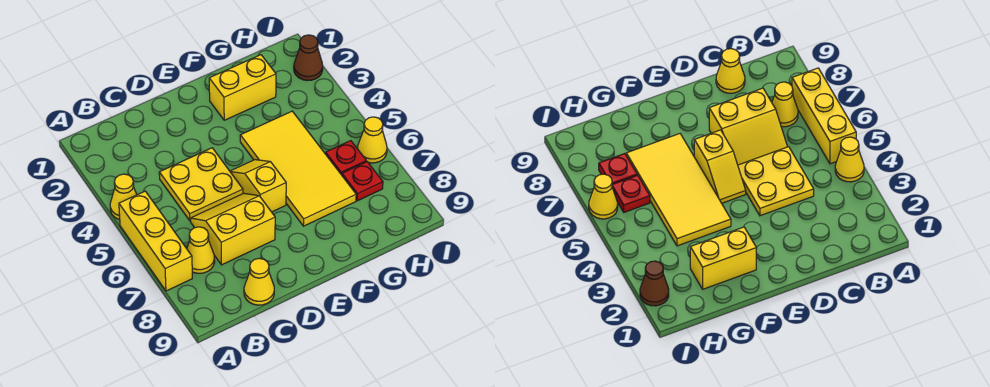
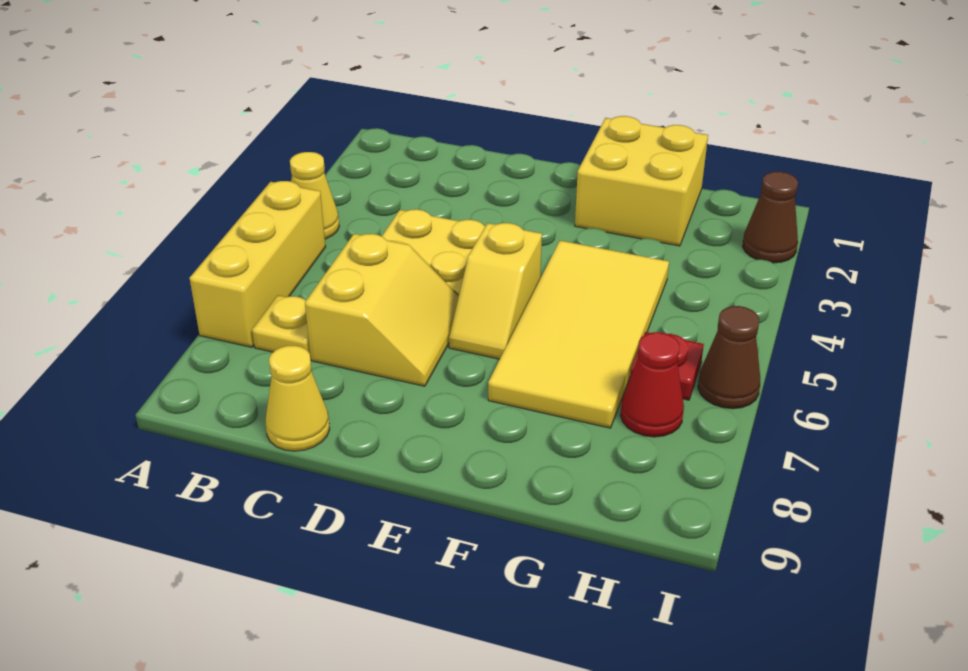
yellow cone B7 level 1 -> yellow plate B7 level 1
yellow slope C6:D7 level 1 top 7 -> yellow slope C6:D7 level 1 top C
yellow slope E5:E6 level 1 top 6 -> yellow slope E5:E6 level 1 top 5
yellow brick F2:G2 level 1 -> yellow brick F1:G2 level 1
red plate H7 level 1 -> red cone H7 level 1
yellow cone I6 level 1 -> brown cone I6 level 1

